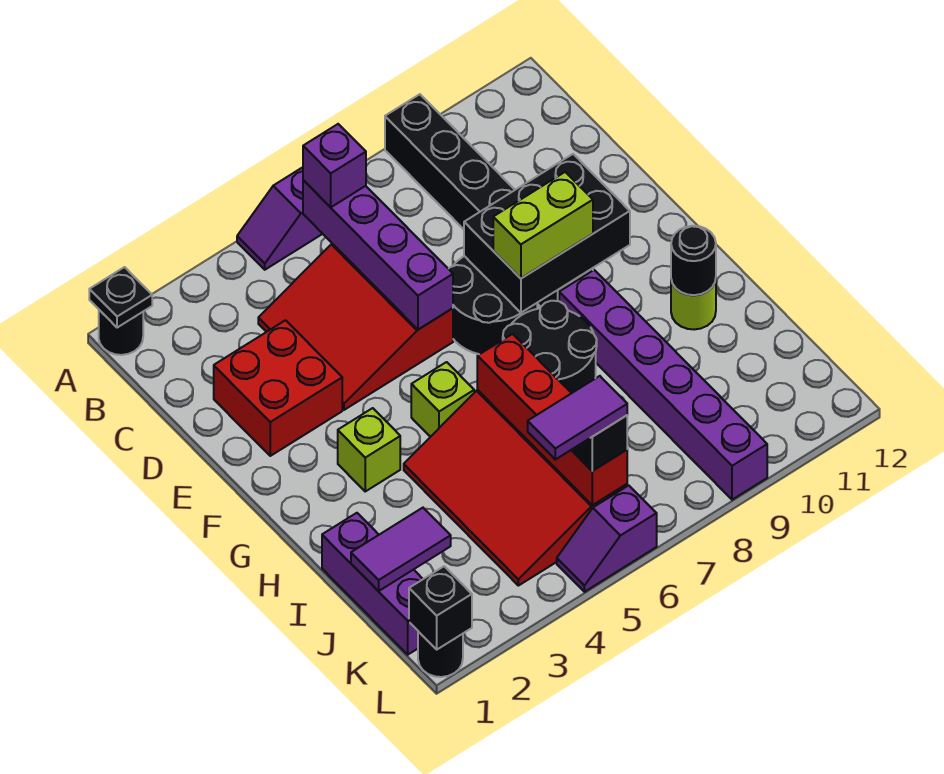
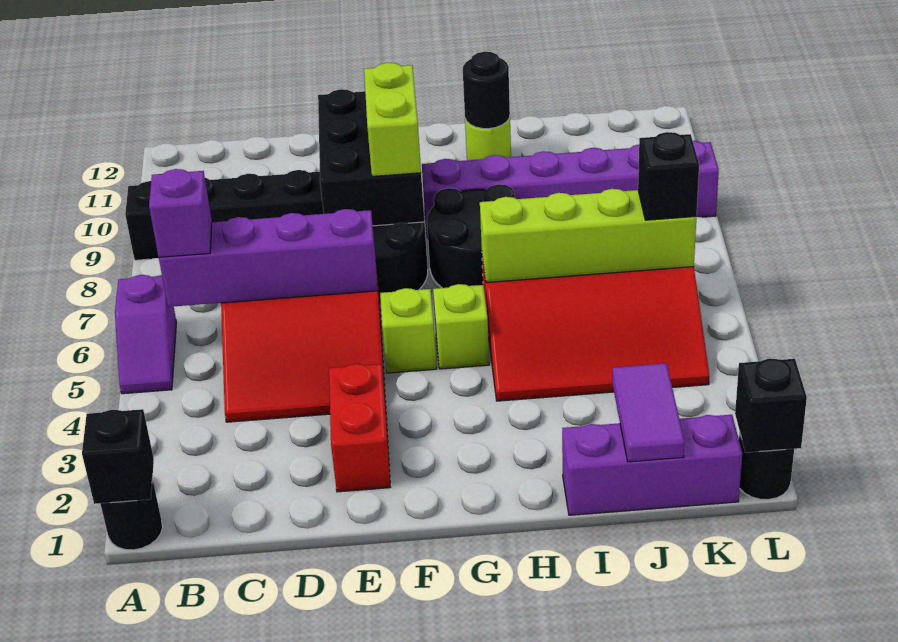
black plate A1 level 2 -> black brick A1 level 2
red brick D2:E3 level 1 -> red brick E2:E3 level 1
lime brick G3 level 1 -> lime brick F5 level 1
red brick H6:K6 level 2 -> lime brick H6:K6 level 2
purple tile K5:K6 level 4 -> none
purple slope L5:L6 level 1 top 6 -> none

